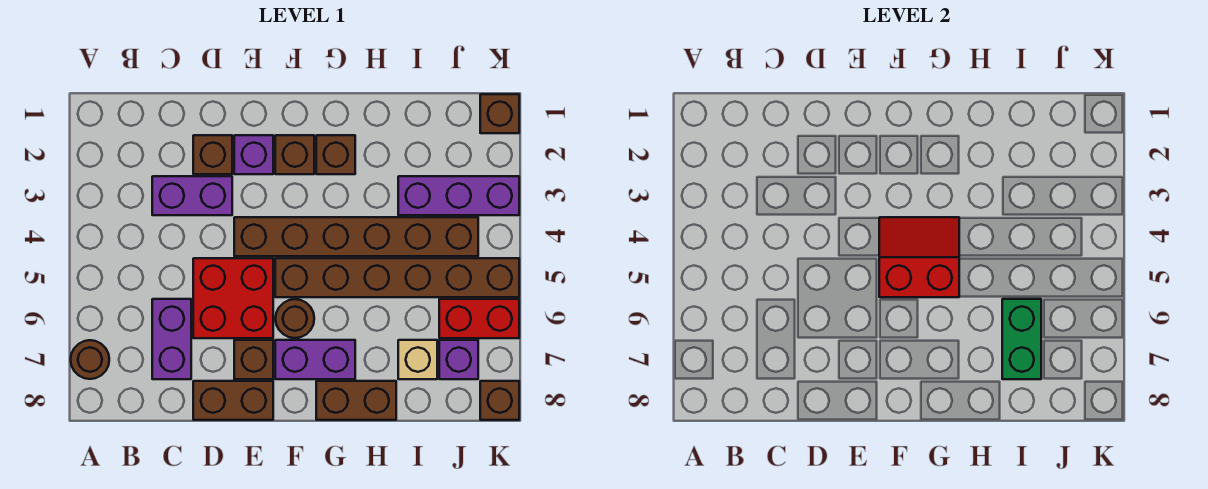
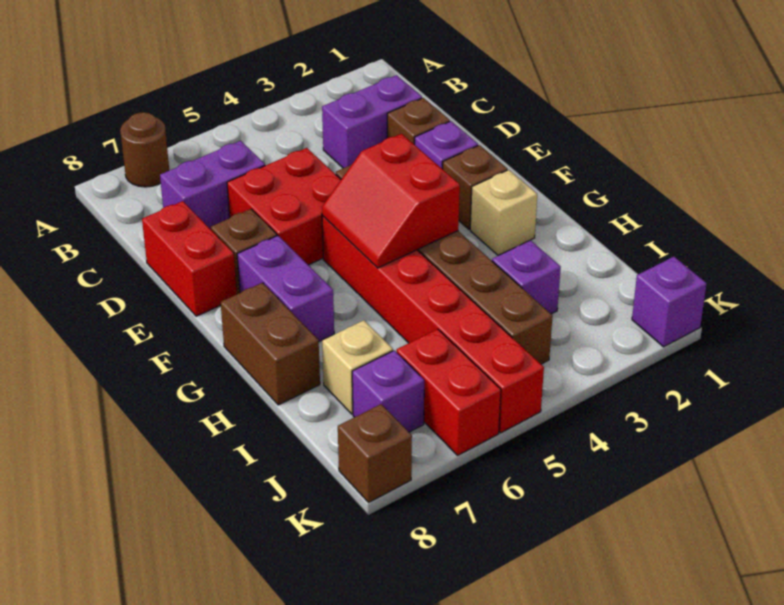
purple brick C3:D3 level 1 -> purple brick C2:C3 level 1
brown brick D8:E8 level 1 -> red brick D8:E8 level 1
red slope F4:G5 level 2 top 5 -> red slope F4:G5 level 2 top 4
brown brick F5:K5 level 1 -> red brick F5:K5 level 1
brown round brick F6 level 1 -> none
brown brick G2 level 1 -> tan brick G2 level 1
purple brick I3:K3 level 1 -> purple brick I3 level 1
green brick I6:I7 level 2 -> none
brown brick K1 level 1 -> purple brick K1 level 1

